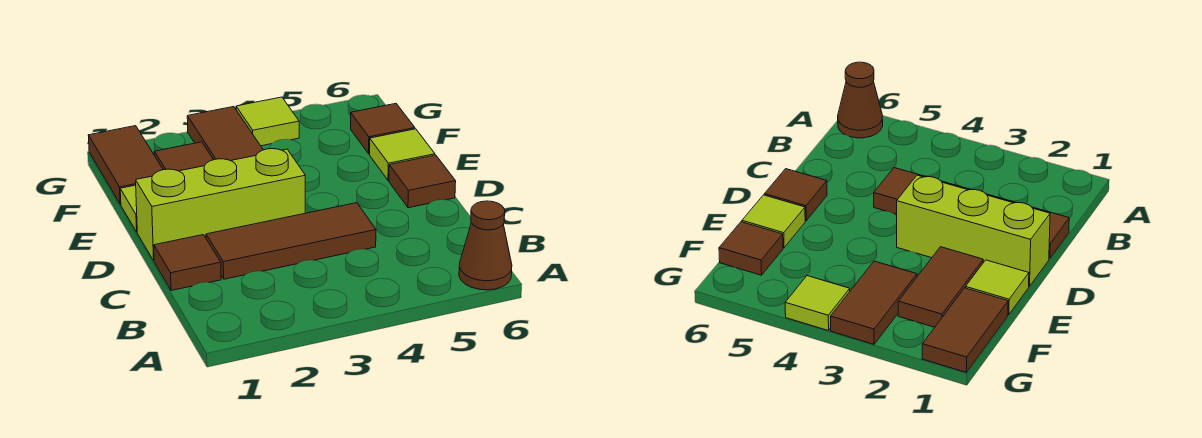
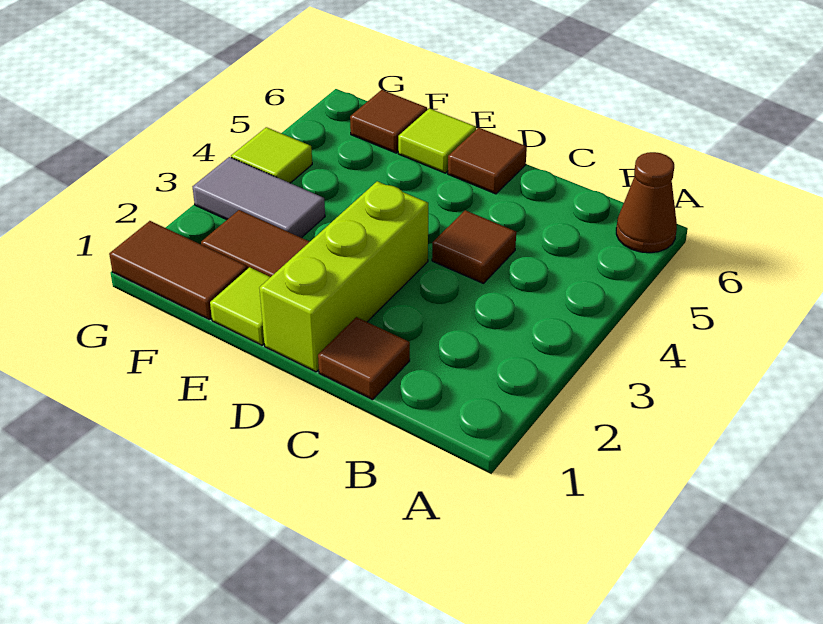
brown tile C2:C4 level 1 -> brown tile C4 level 1
brown tile F3:G3 level 1 -> grey tile F3:G3 level 1

